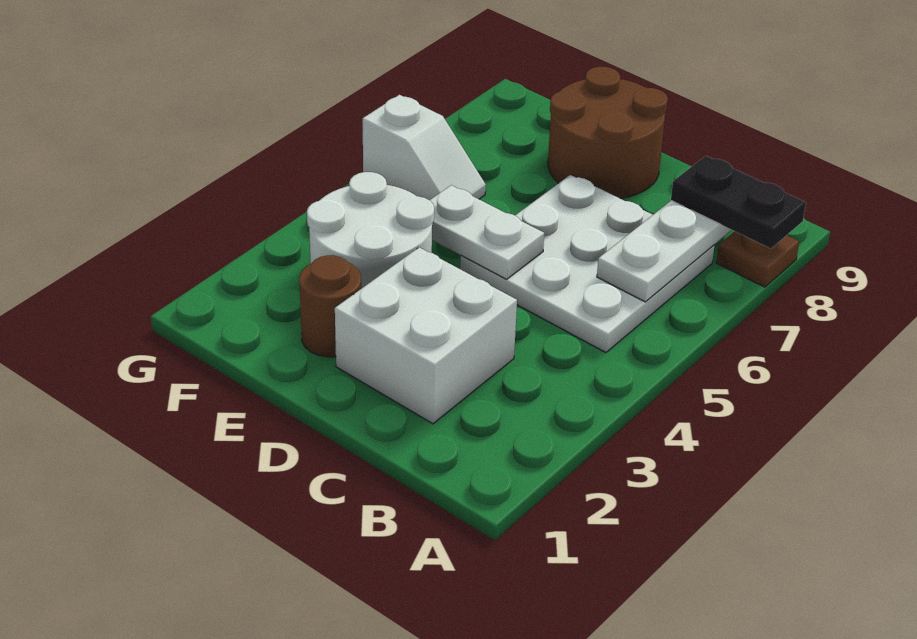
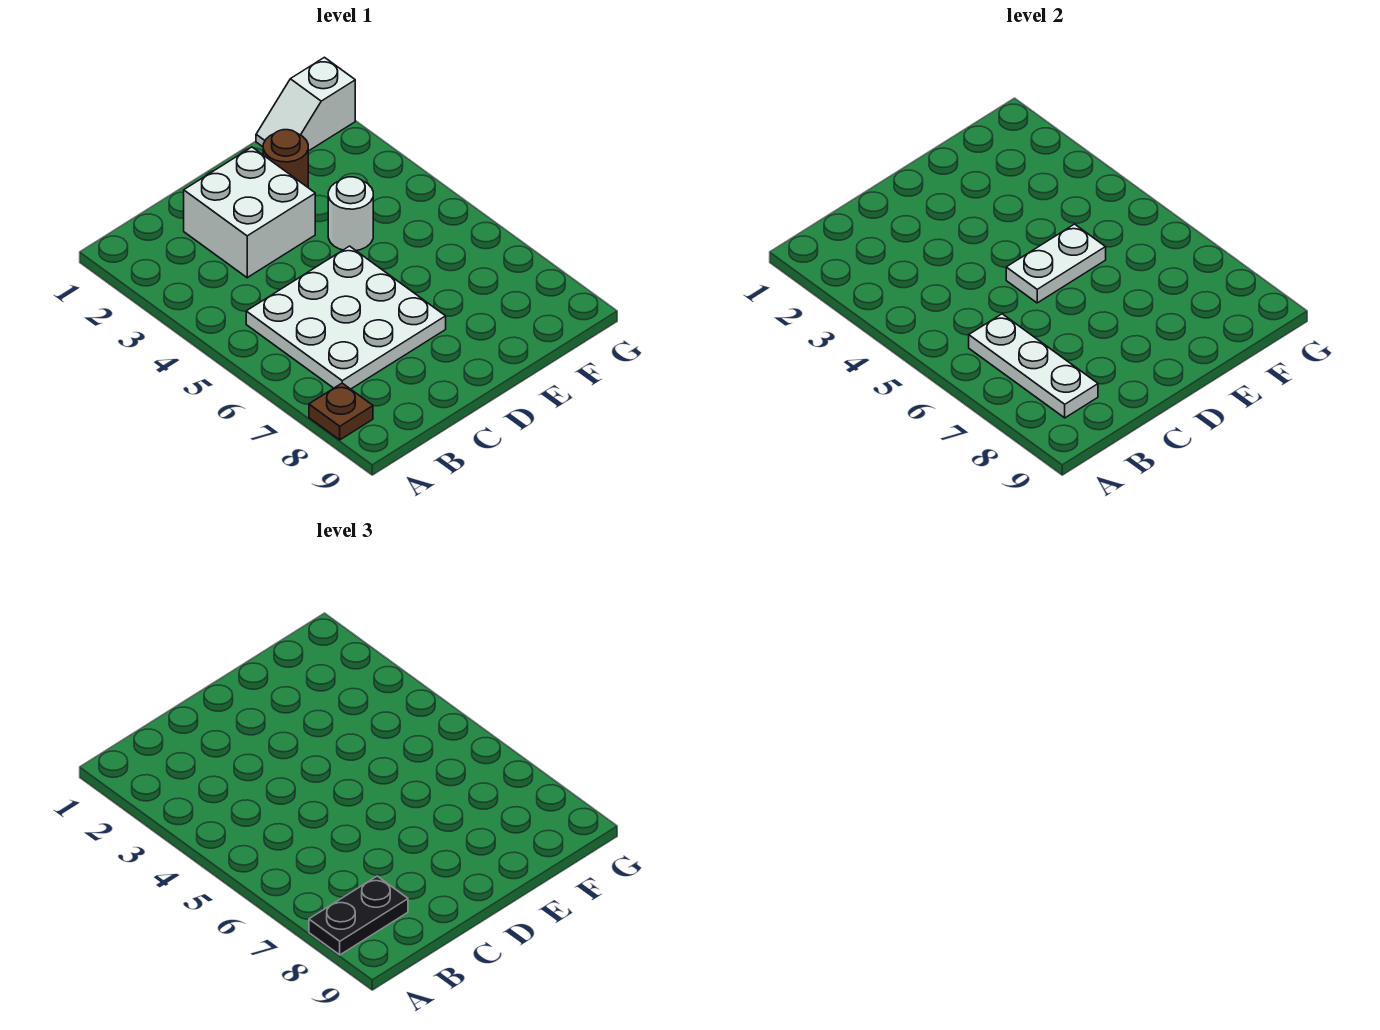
brown round brick D8:E9 level 1 -> none
white round brick E3:F4 level 1 -> white round brick E4 level 1
white slope F6:G6 level 1 top G -> white slope F1:G1 level 1 top G

